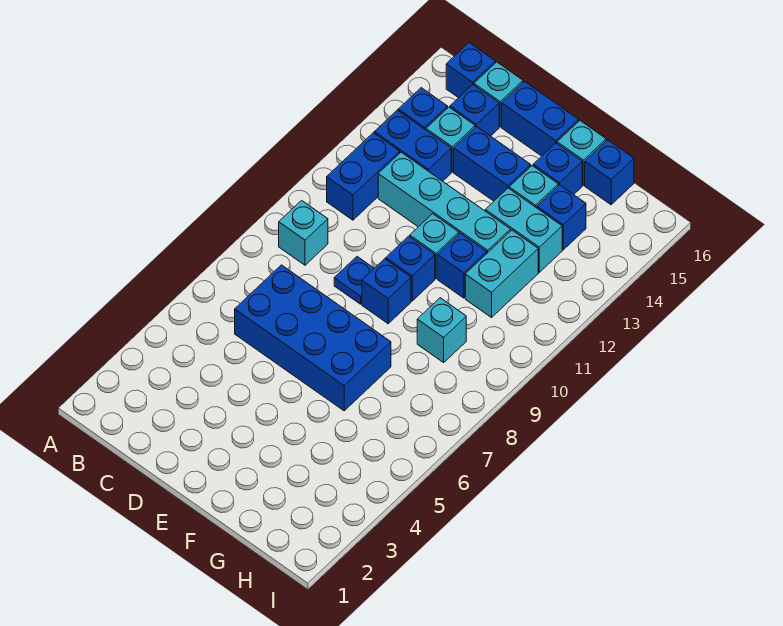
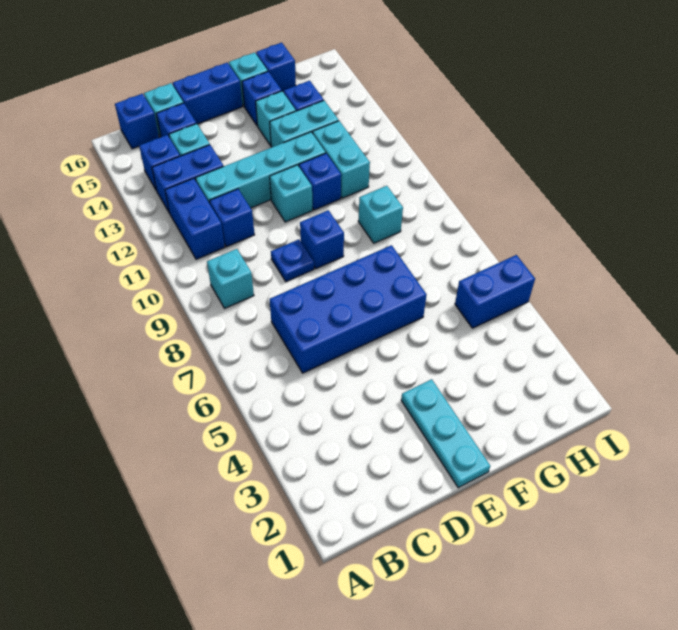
blue brick D14:E14 level 1 -> blue brick H5:I5 level 1
none -> cyan plate E1:E3 level 1
blue brick E10 level 1 -> blue brick C11 level 1

